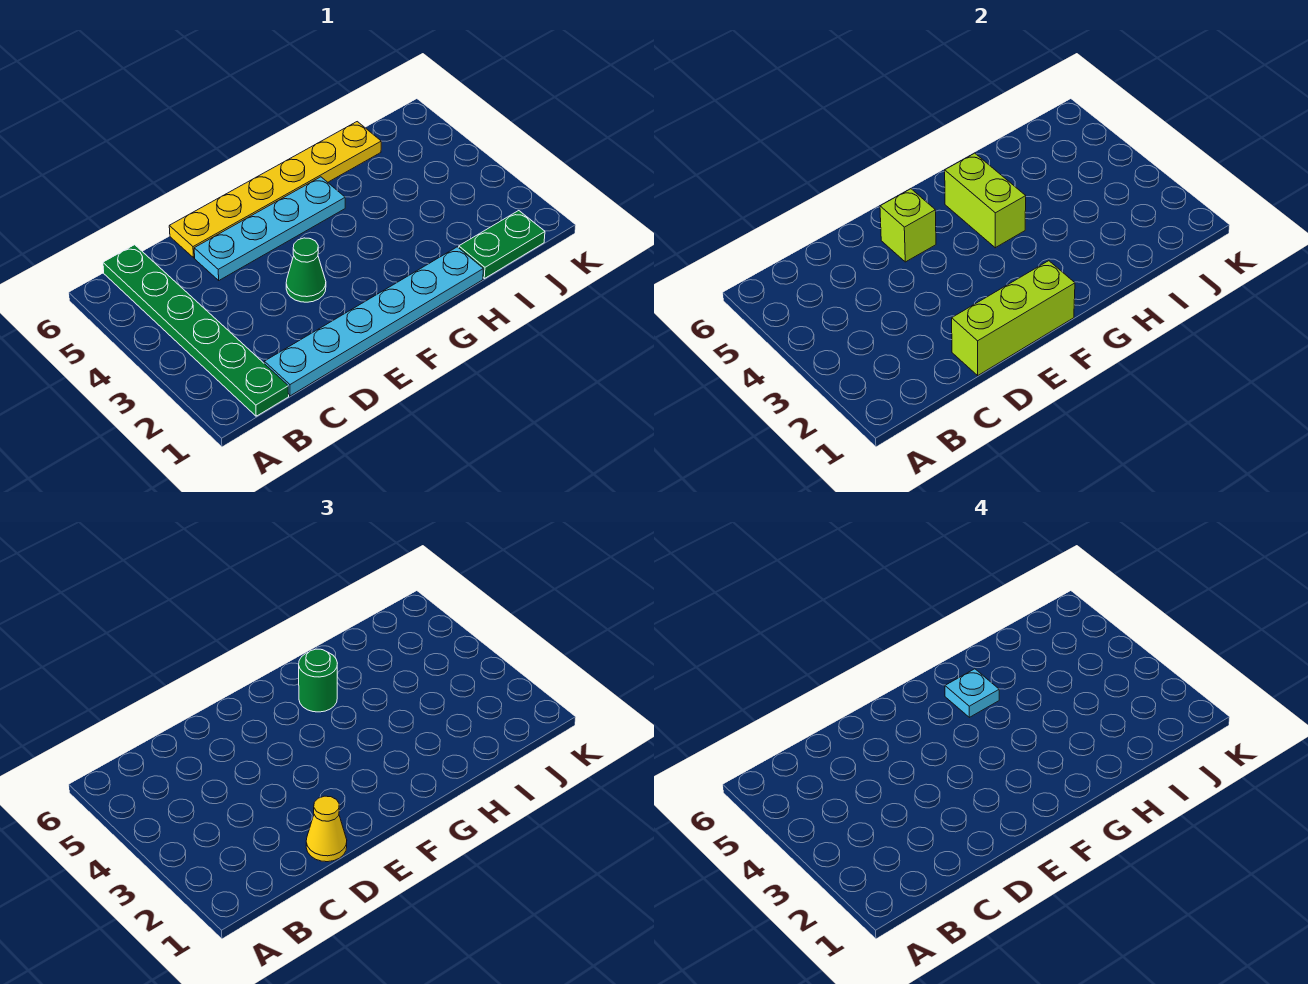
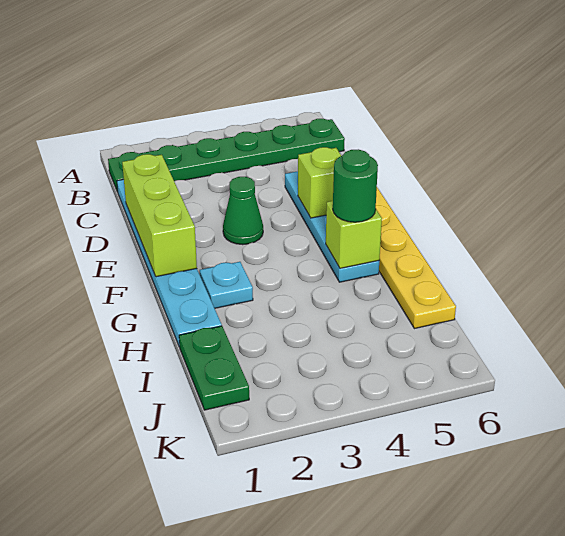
yellow cone D1 level 3 -> none
lime brick G4:G5 level 2 -> lime brick G5 level 2
cyan plate G5 level 4 -> cyan plate G2 level 1

